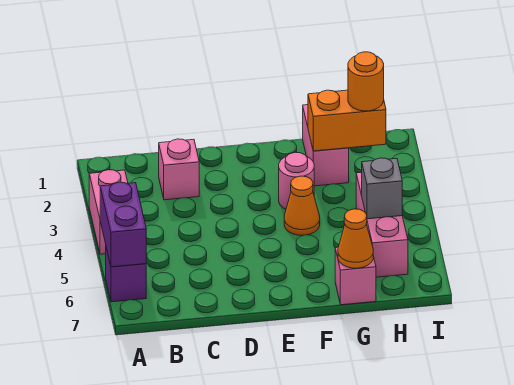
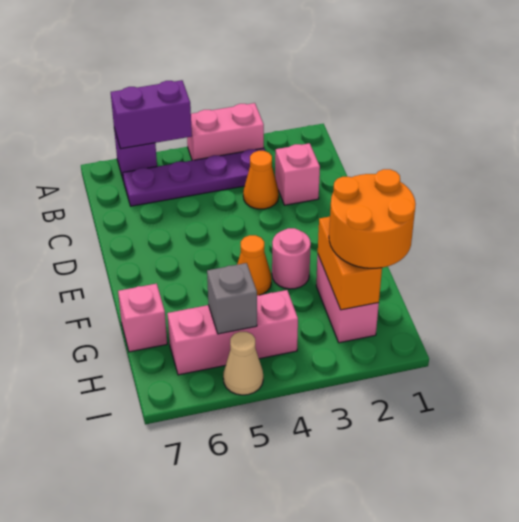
none -> purple plate B3:B6 level 1
pink brick G1:G2 level 1 -> pink brick G2:H2 level 1
orange cone G7 level 2 -> orange cone C3 level 1
orange round brick H2 level 3 -> orange round brick G1:H2 level 3
none -> tan cone I5 level 1

